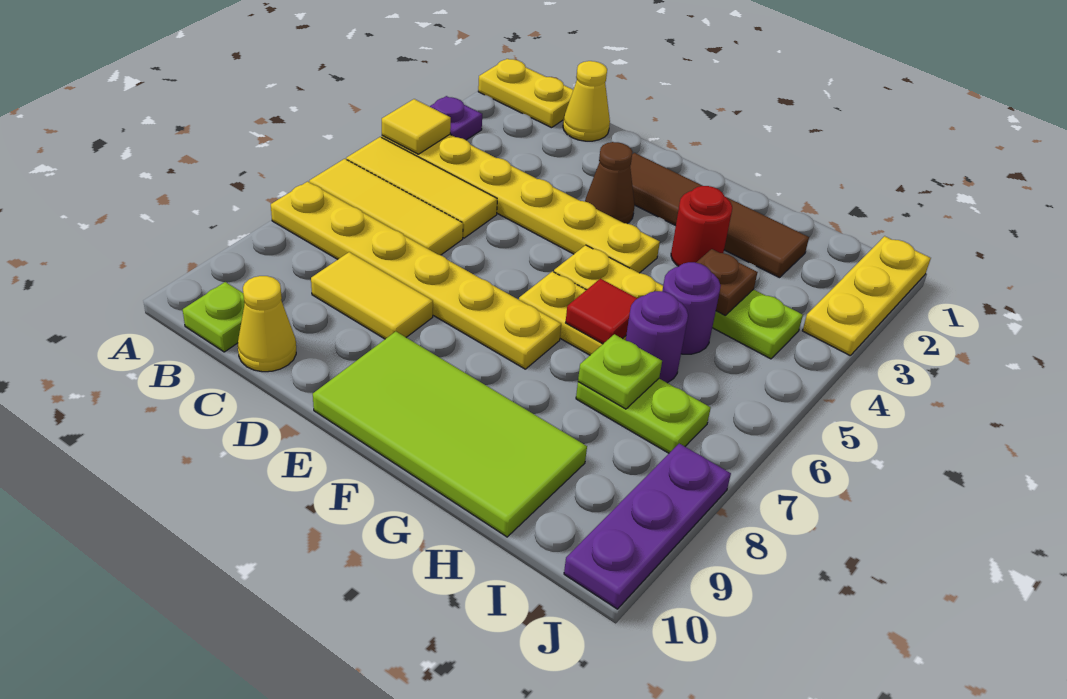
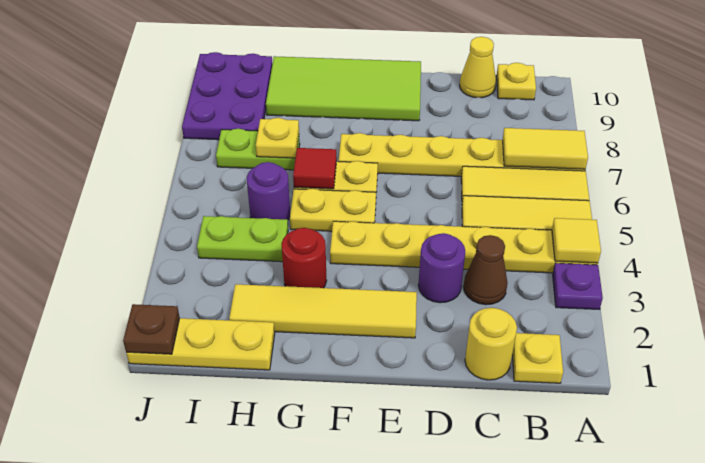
yellow plate A1:B1 level 1 -> yellow plate B1 level 1
lime plate B10 level 1 -> yellow plate B10 level 1
yellow cone C1 level 1 -> yellow round brick C1 level 1
yellow tile C8:D8 level 1 -> yellow tile A7:B7 level 2
brown tile E2:H2 level 1 -> yellow tile E2:H2 level 1
brown cone E3 level 1 -> brown cone C3 level 1
brown plate H4 level 2 -> brown plate J1 level 2
purple round brick H6 level 1 -> purple round brick D3 level 1
lime plate H7 level 2 -> yellow plate H7 level 2
yellow plate J1:J3 level 1 -> yellow plate H1:J1 level 1
purple plate J8:J10 level 1 -> purple plate I8:J10 level 1

